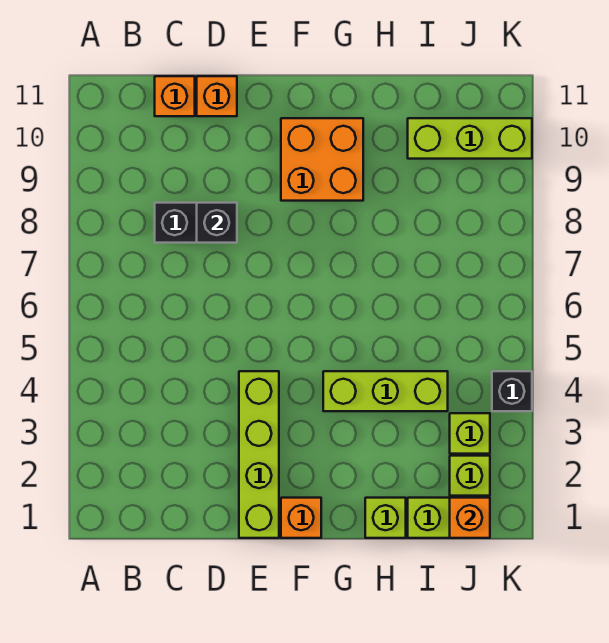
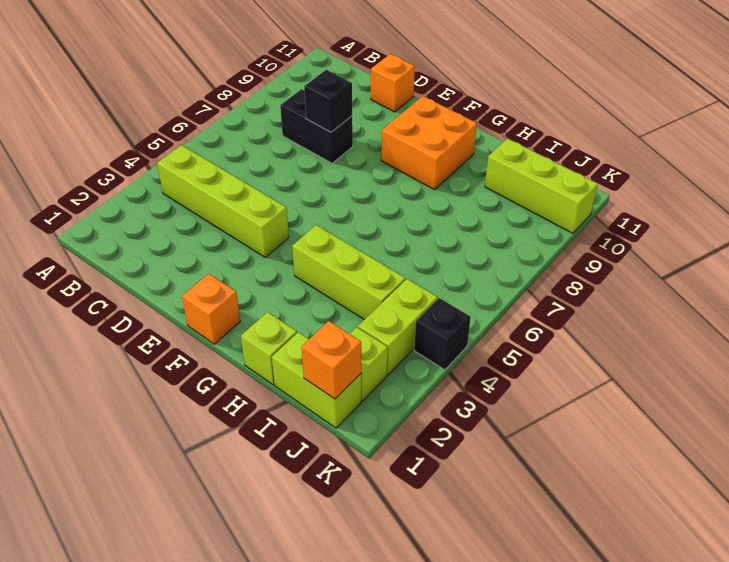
orange brick C11 level 1 -> none
lime brick E1:E4 level 1 -> lime brick B4:E4 level 1
lime brick J3 level 1 -> lime brick J3:J4 level 1

